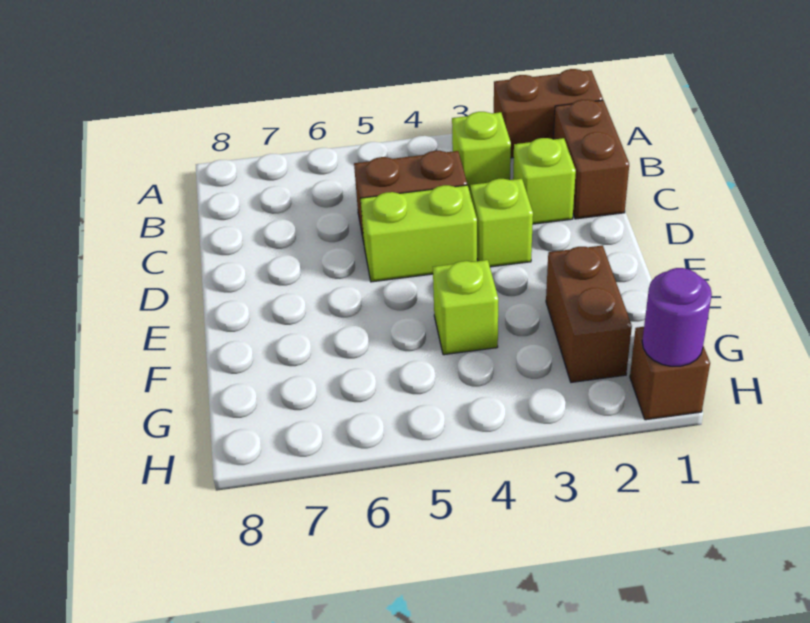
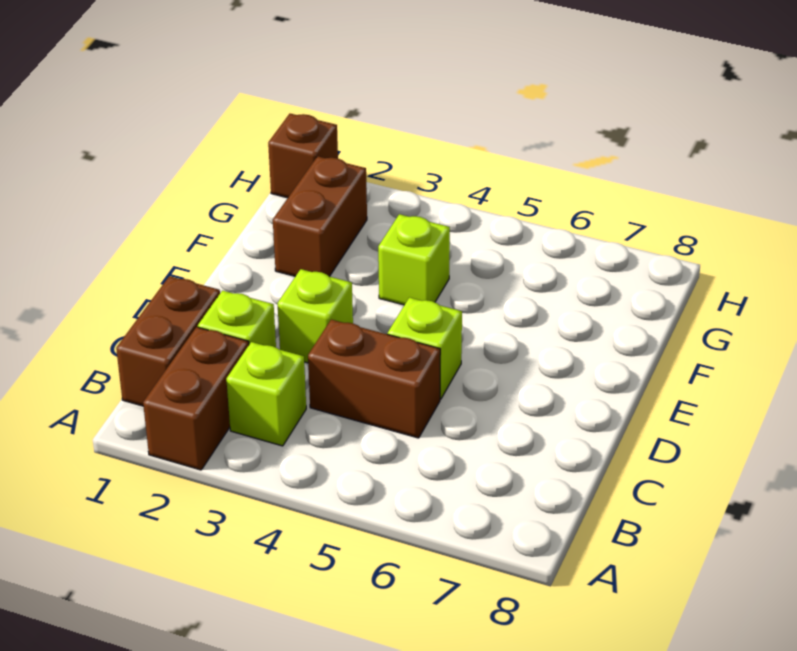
brown brick A1:A2 level 1 -> brown brick A2:B2 level 1
lime brick D4:D5 level 1 -> lime brick D5 level 1
purple round brick H1 level 2 -> none

